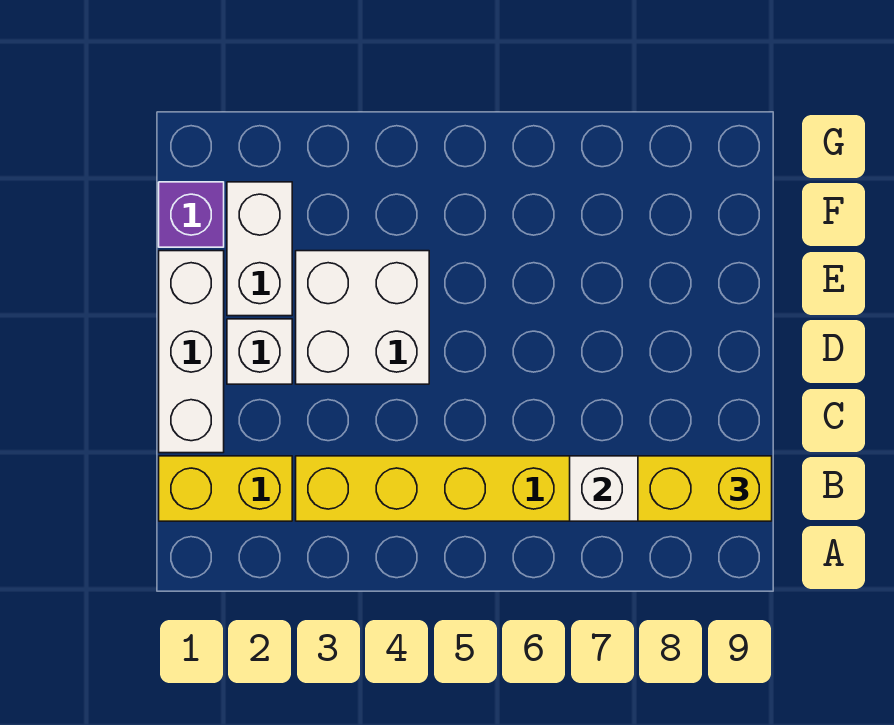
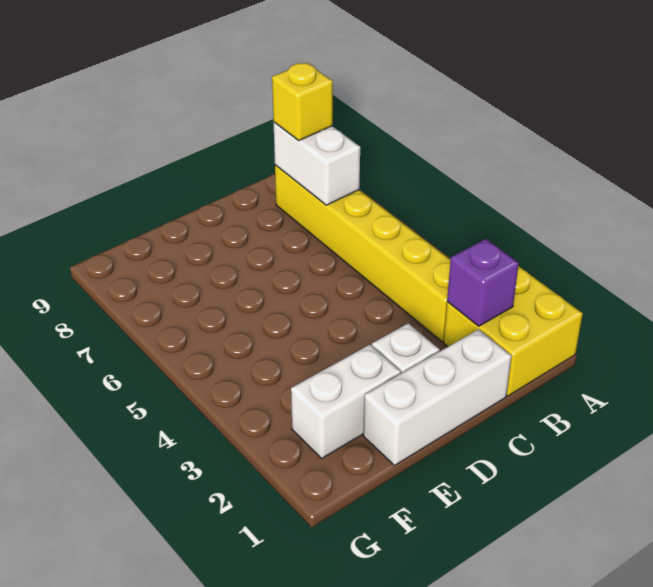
yellow brick B1:B2 level 1 -> yellow brick A1:B2 level 1
yellow brick B8:B9 level 3 -> yellow brick B8 level 3
white brick D3:E4 level 1 -> none
purple brick F1 level 1 -> purple brick B2 level 2

